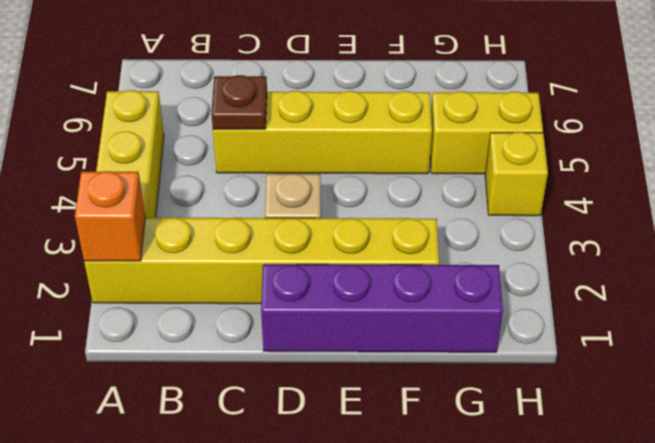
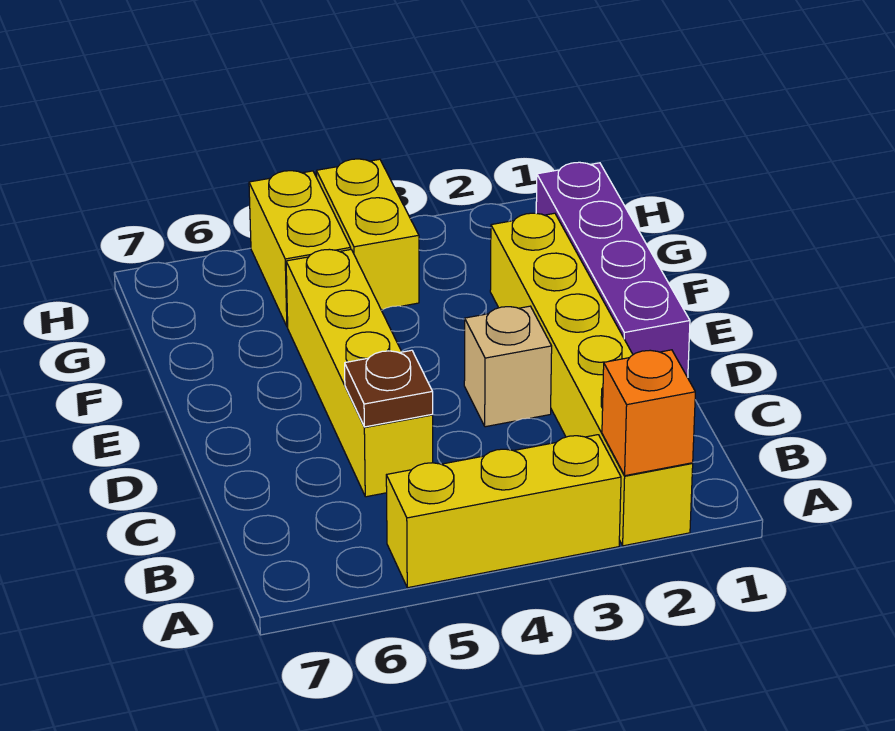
yellow brick H4 level 1 -> yellow brick G4:H4 level 1

